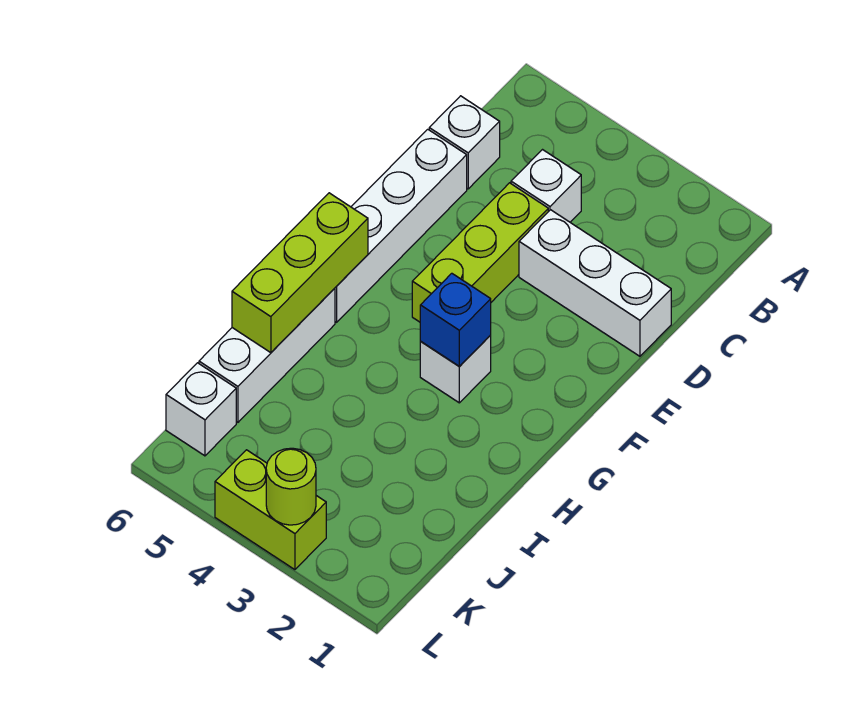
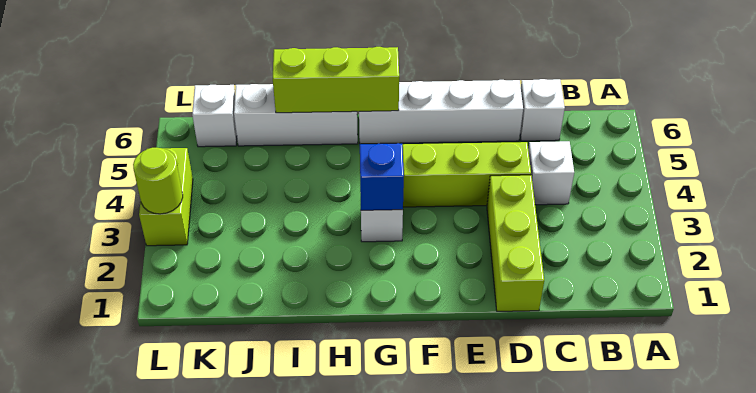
white brick D1:D3 level 1 -> lime brick D1:D3 level 1

